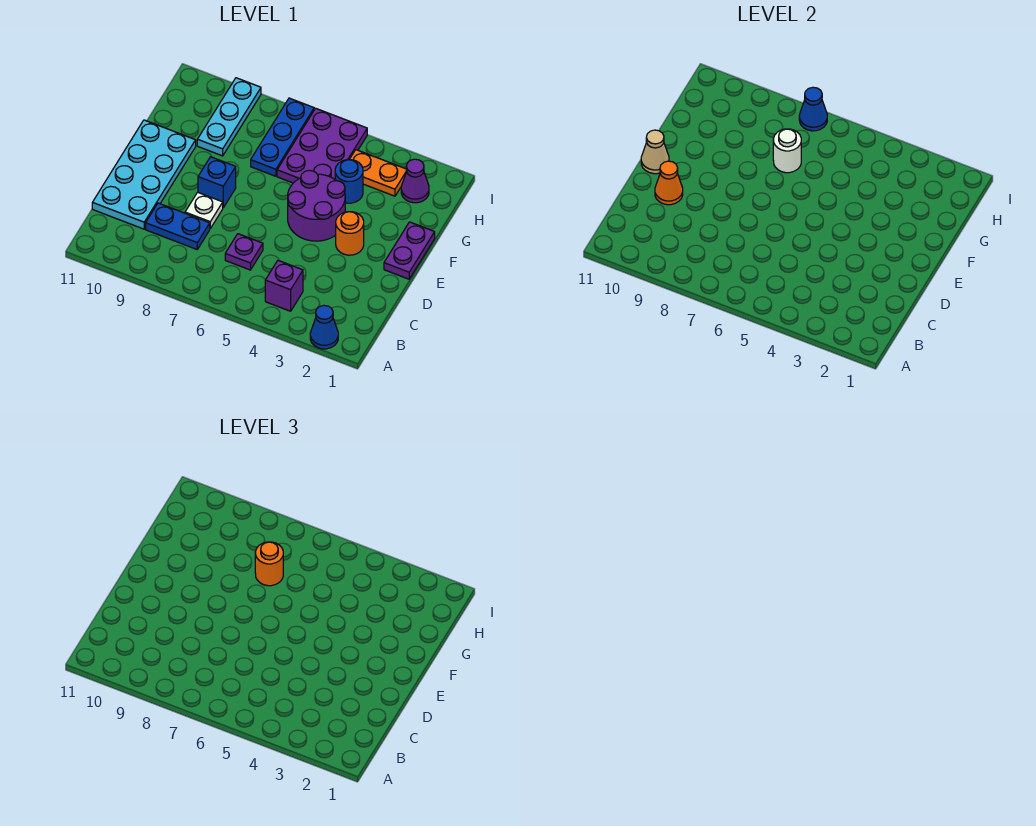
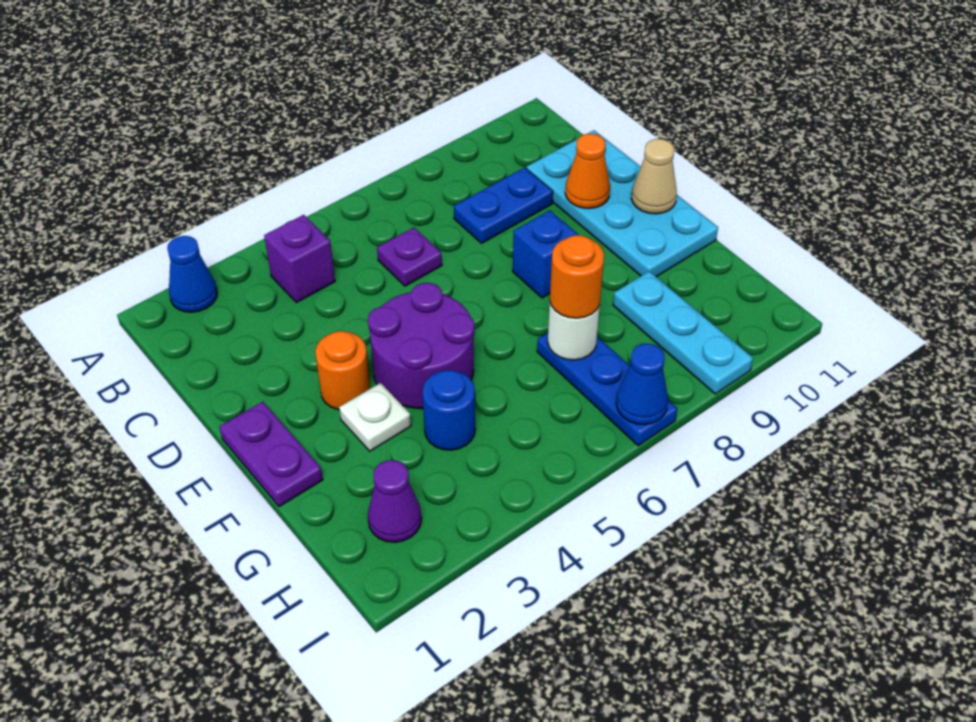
white plate D8 level 1 -> white plate F3 level 1
purple plate G5:I6 level 1 -> none
orange plate H3:H4 level 1 -> none

